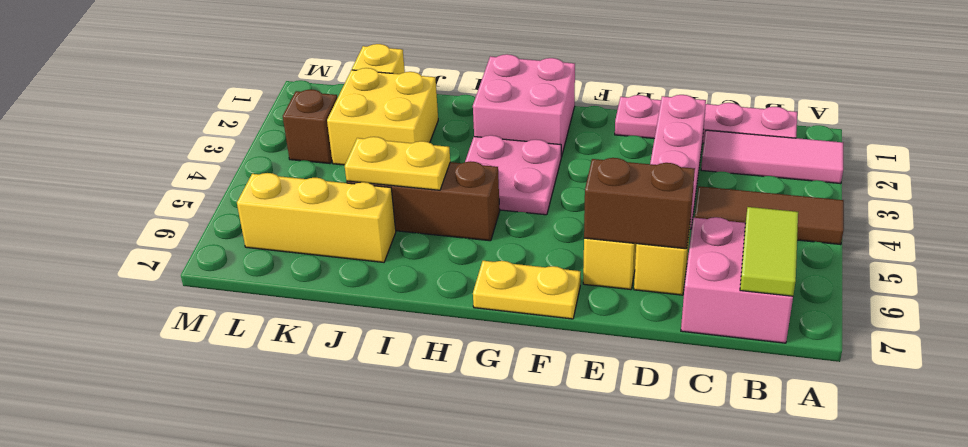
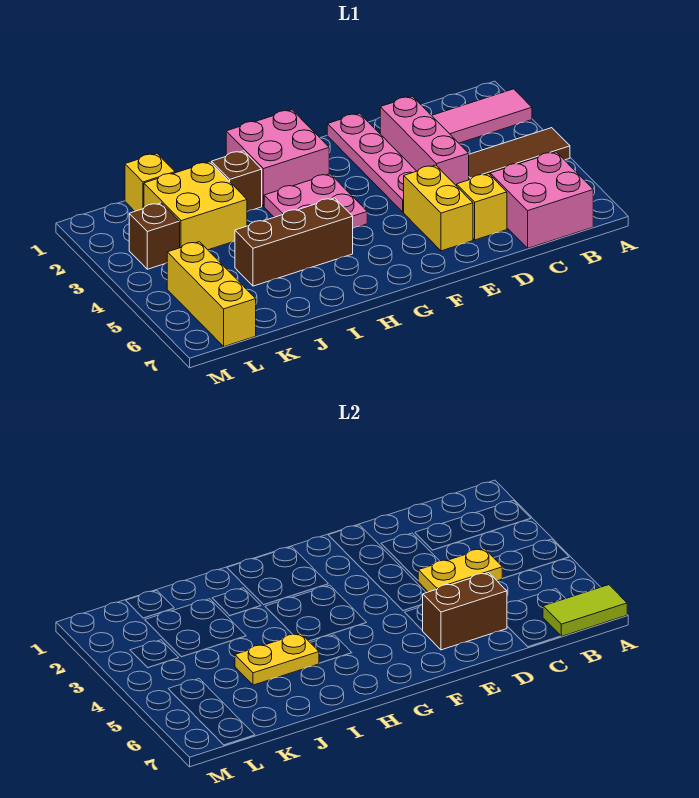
pink plate B1:E1 level 1 -> pink plate E1:E4 level 1
lime tile B6:B7 level 2 -> lime tile A7:B7 level 2
yellow plate F7:G7 level 1 -> yellow plate C4:D4 level 2
none -> brown brick I2 level 1
yellow brick J6:L6 level 1 -> yellow brick L5:L7 level 1

